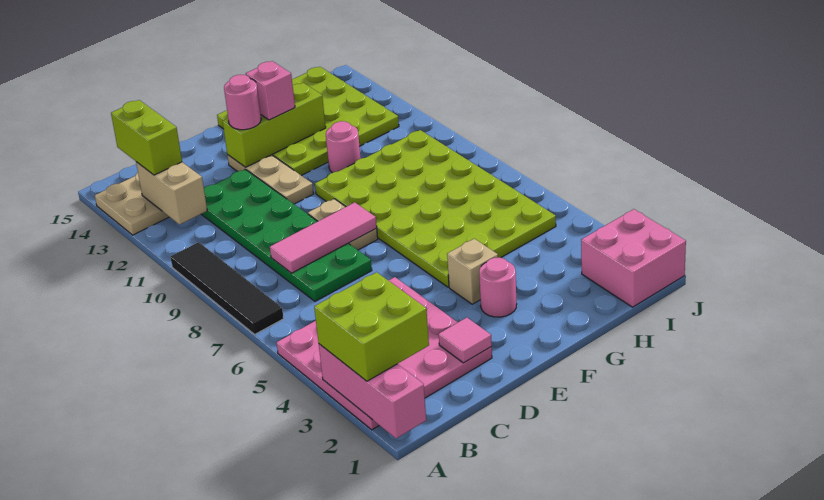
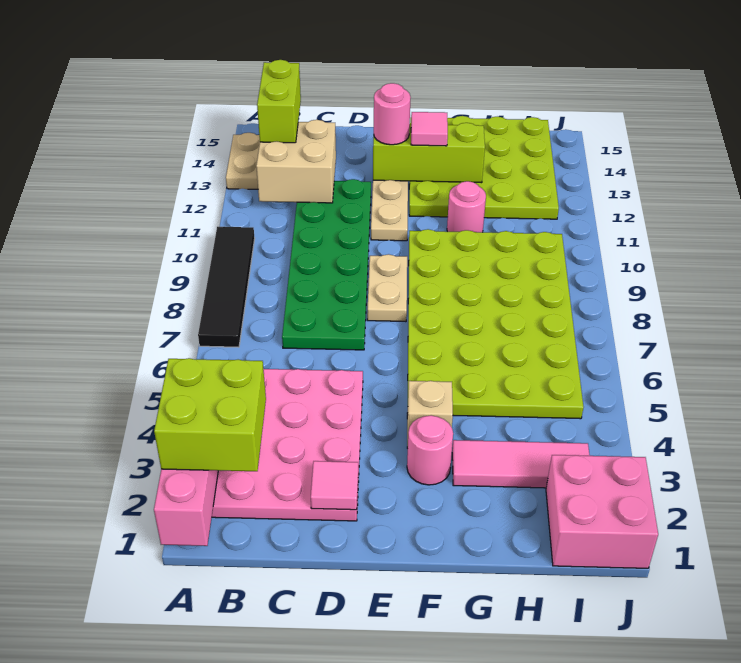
tan brick B12:B13 level 2 -> tan brick B12:C13 level 2
pink tile C8:E8 level 2 -> pink tile G3:I3 level 1
pink brick F13 level 3 -> pink tile F13 level 3

